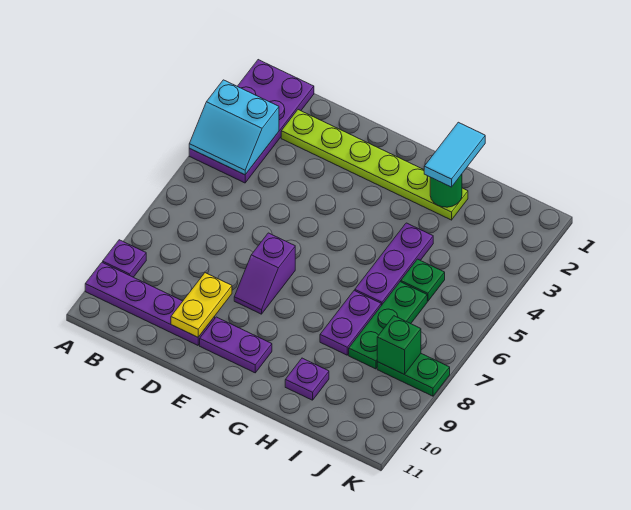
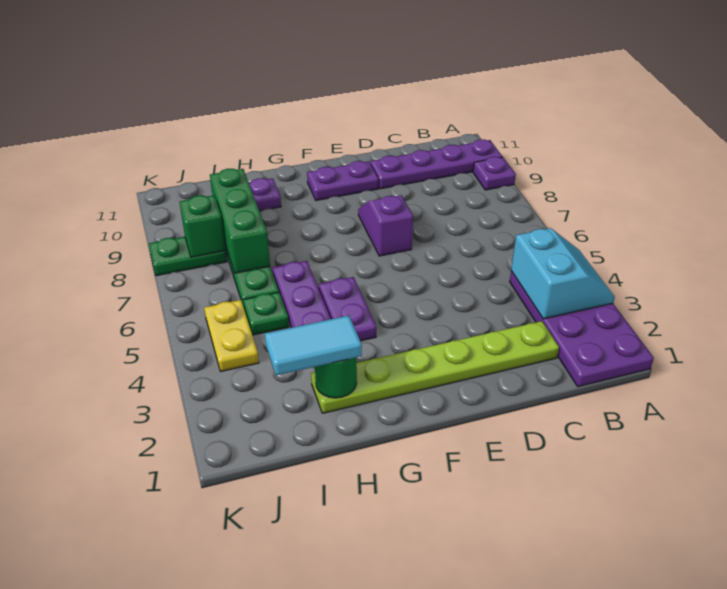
cyan slope A3:B4 level 2 top 3 -> cyan slope A3:B4 level 2 top B
yellow plate D9:D10 level 2 -> yellow plate J4:J5 level 1
cyan tile H1:H2 level 3 -> cyan tile H2:I2 level 3
purple plate H7:H8 level 1 -> purple plate G4:G5 level 1
none -> green brick I7:I9 level 2

